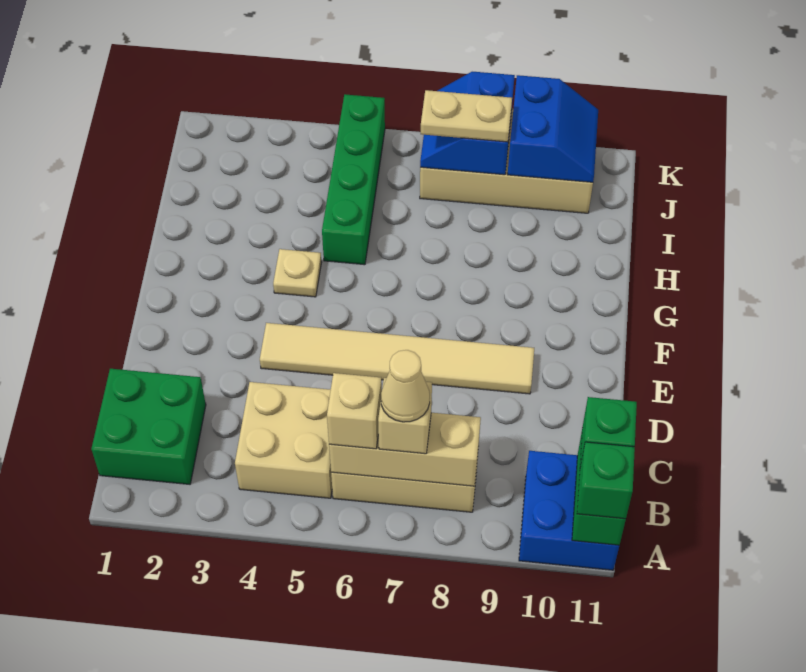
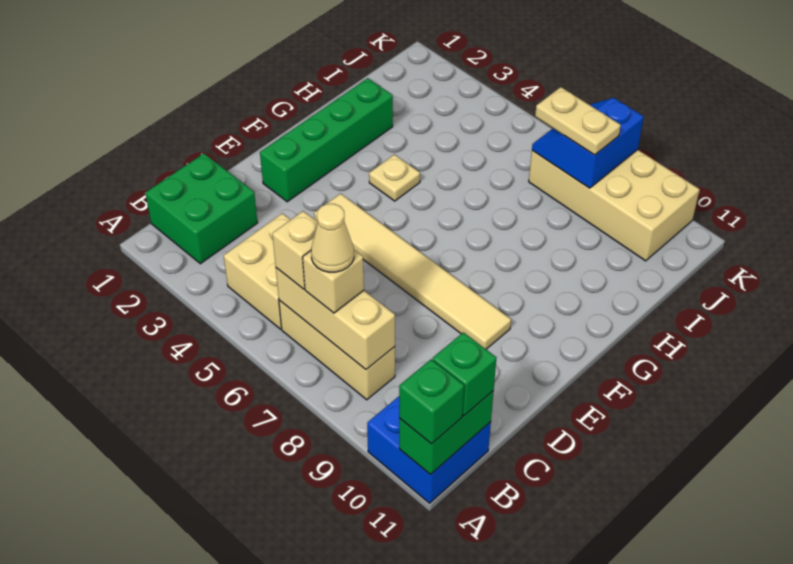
green brick H5:K5 level 1 -> green brick E2:H2 level 1
blue slope J9:K10 level 2 top 9 -> none

